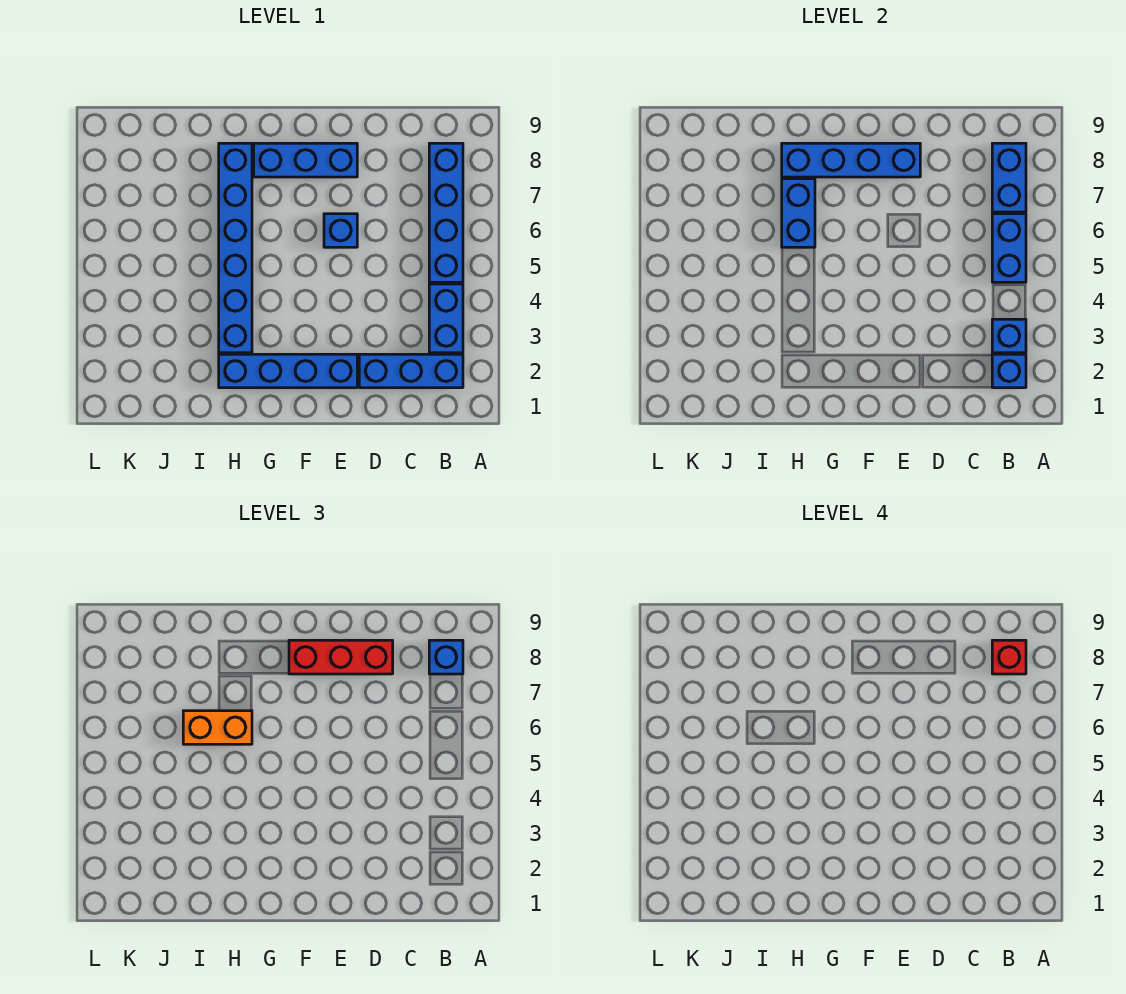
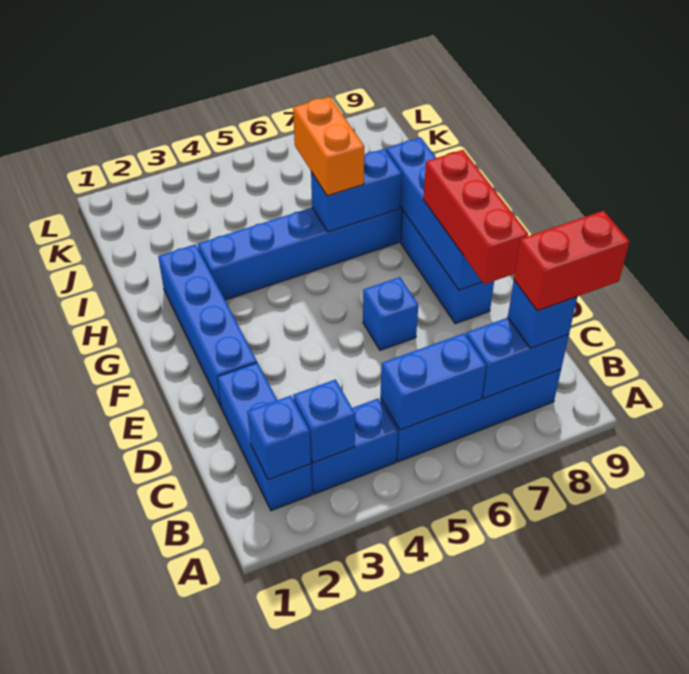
red brick B8 level 4 -> red brick B8:B9 level 4

